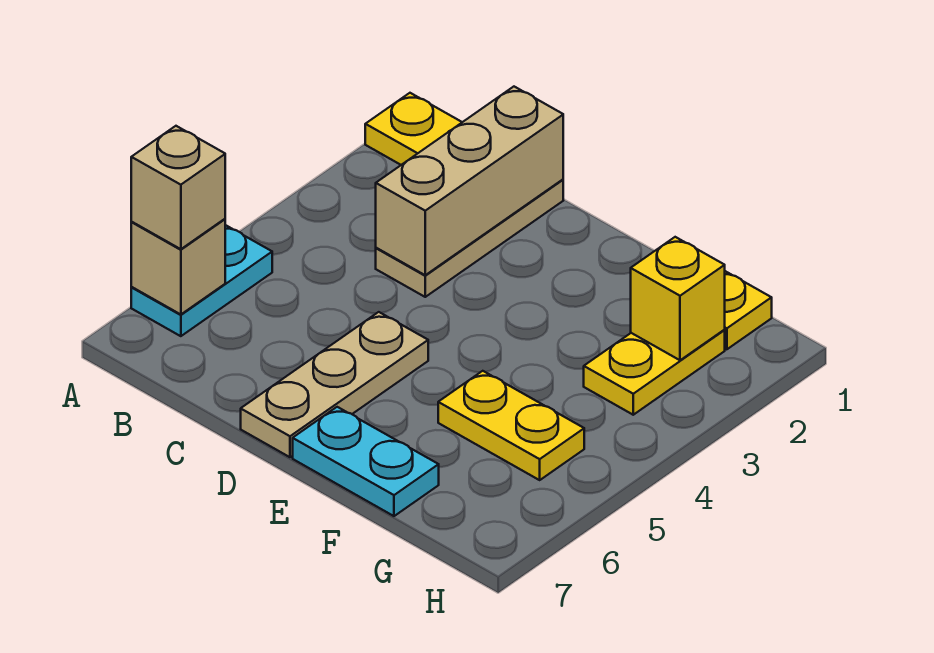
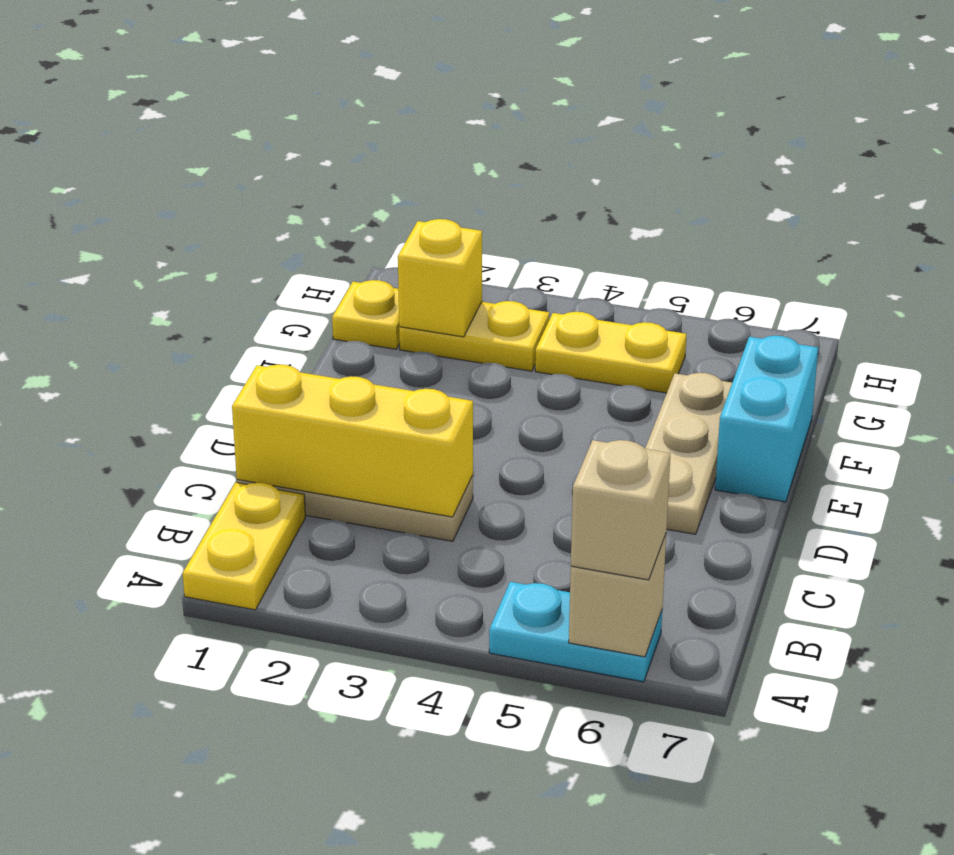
tan brick C1:C3 level 2 -> yellow brick C1:C3 level 2
tan plate D5:D7 level 1 -> tan plate D6:F6 level 1
cyan plate E7:F7 level 1 -> cyan brick E7:F7 level 1
yellow plate F5:G5 level 1 -> yellow plate G4:G5 level 1

